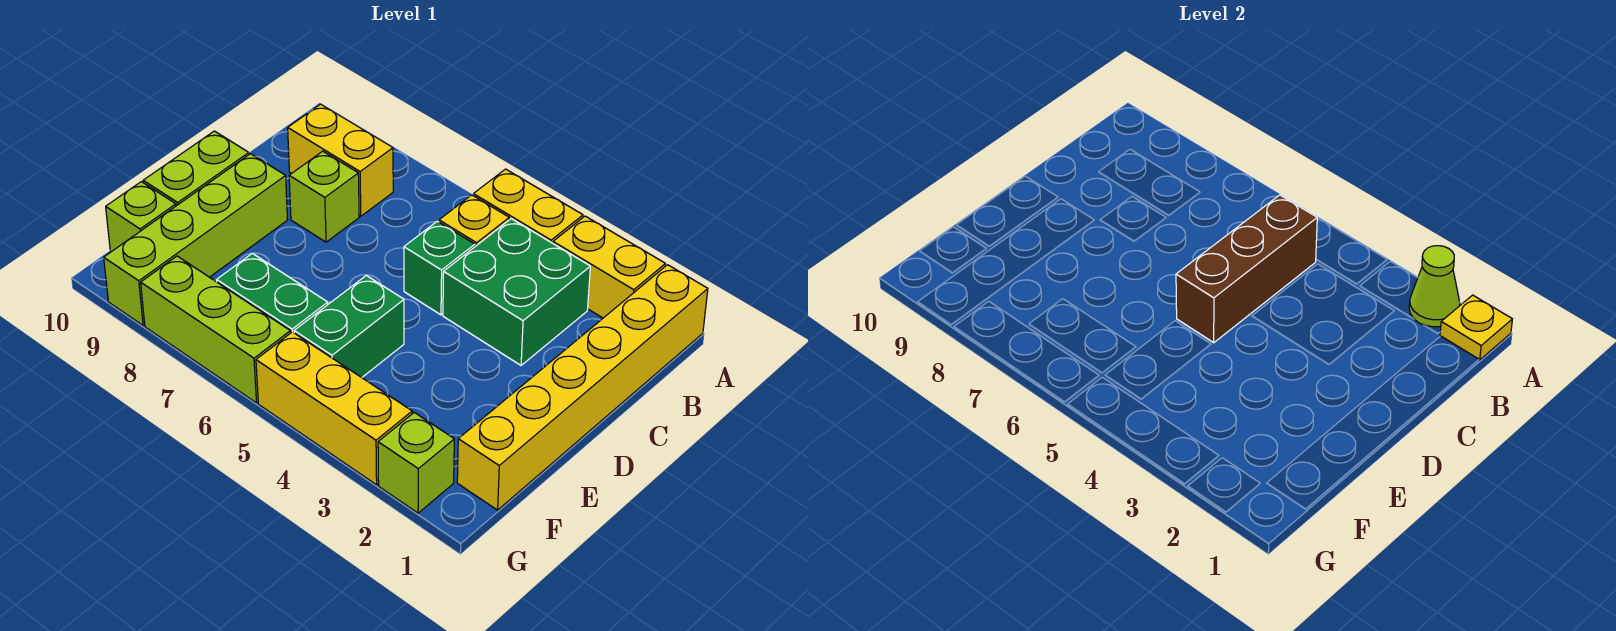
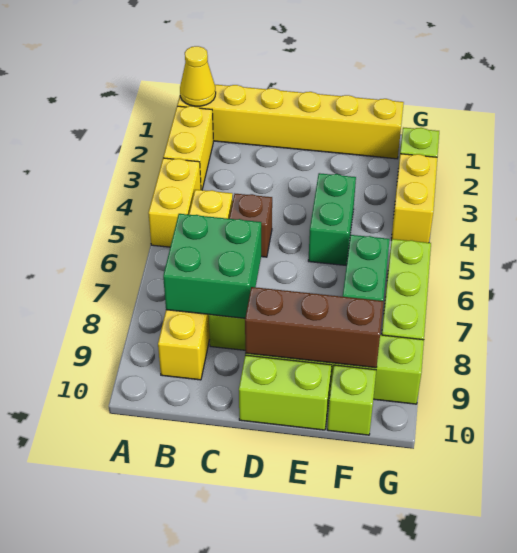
yellow plate A1 level 2 -> yellow cone A1 level 2
lime cone A2 level 2 -> none
green brick B3:C4 level 1 -> green brick B7:C8 level 2
brown brick B5:D5 level 2 -> brown brick D9:F9 level 2
green brick C5 level 1 -> brown brick C5 level 1
green brick E5:F5 level 1 -> green brick E4:E5 level 1
yellow brick G3:G5 level 1 -> yellow brick G3:G4 level 1

